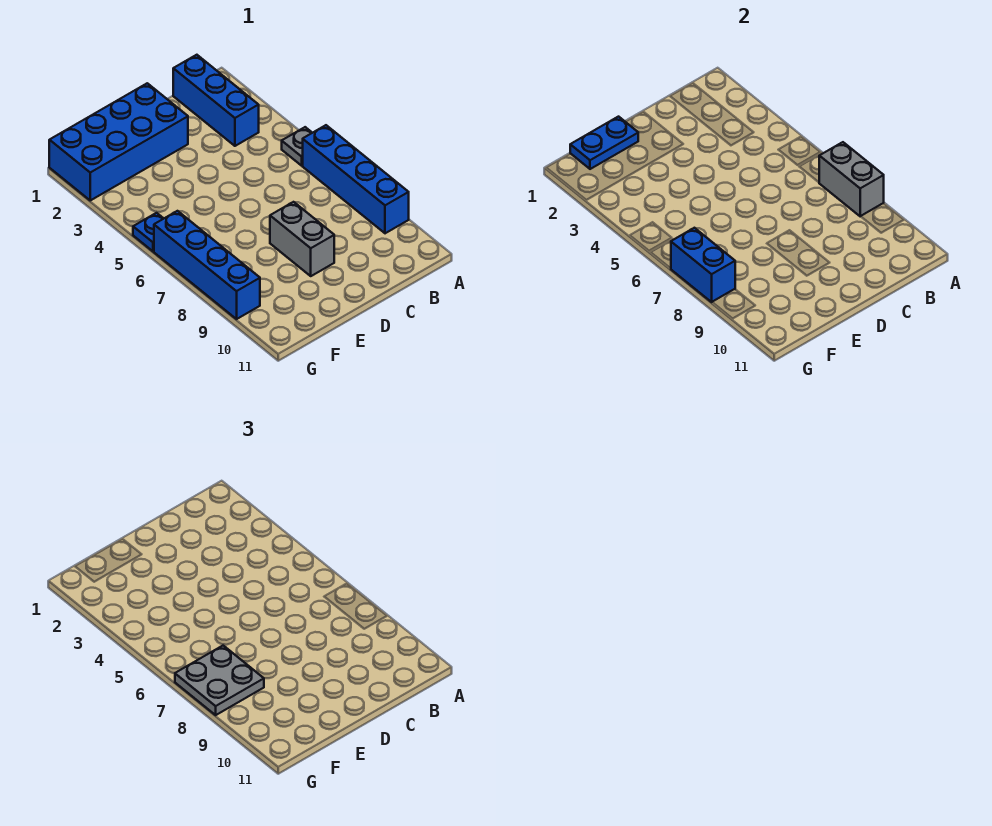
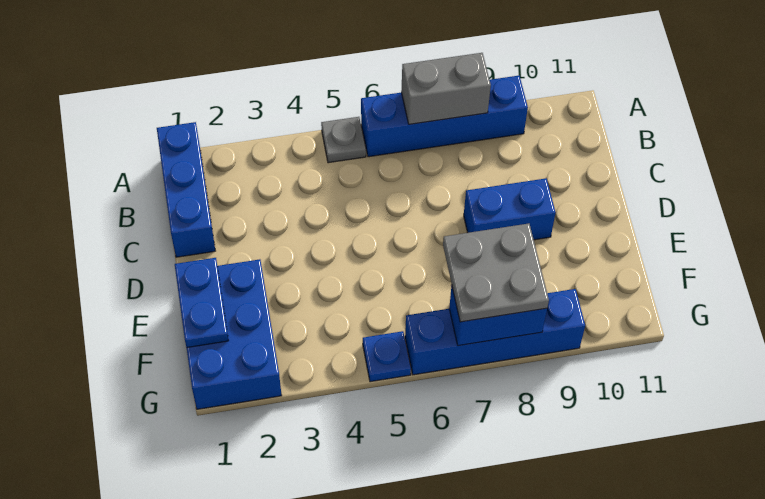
blue brick B1:B3 level 1 -> blue brick A1:C1 level 1
blue brick D1:G2 level 1 -> blue brick E1:G2 level 1
grey brick D8:D9 level 1 -> blue brick D8:D9 level 1

